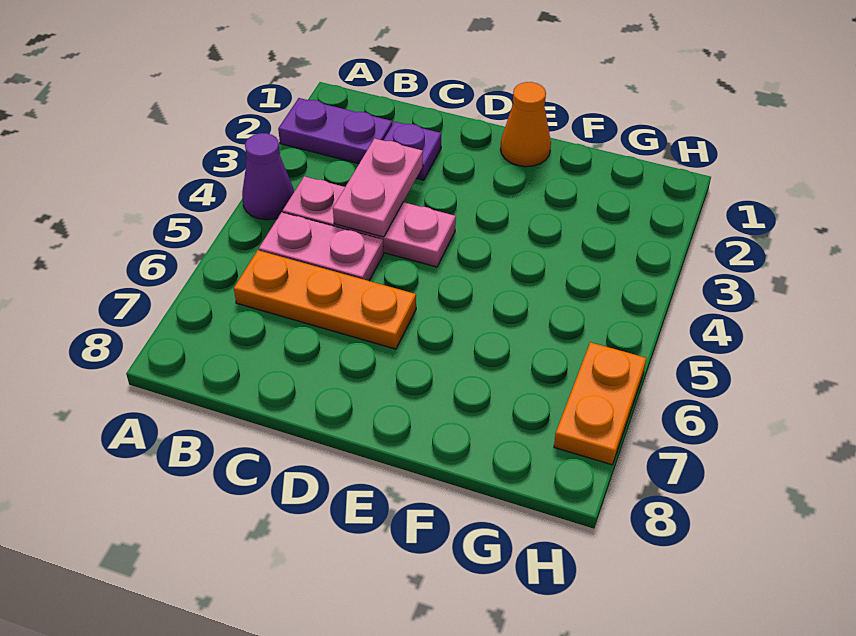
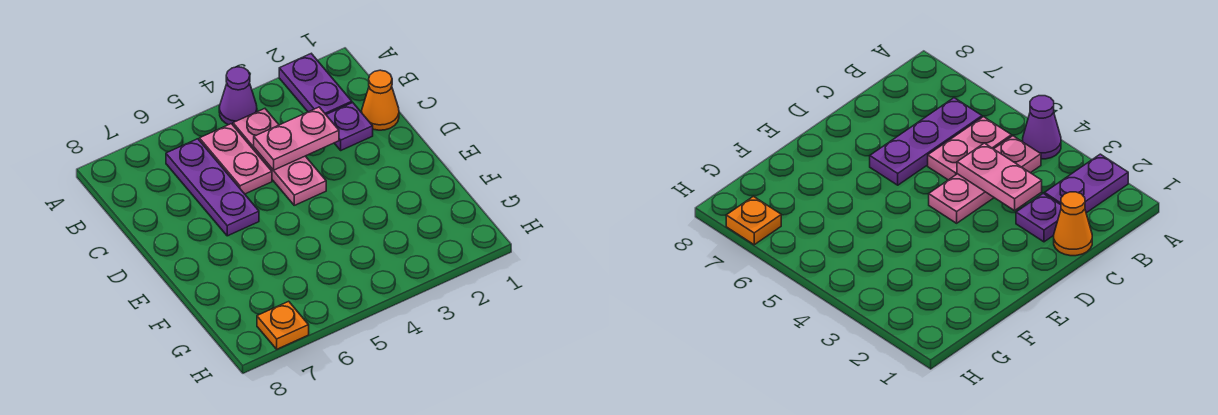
orange plate B6:D6 level 1 -> purple plate B6:D6 level 1
orange cone E1 level 1 -> orange cone C1 level 1
orange plate H6:H7 level 1 -> orange plate H7 level 1

